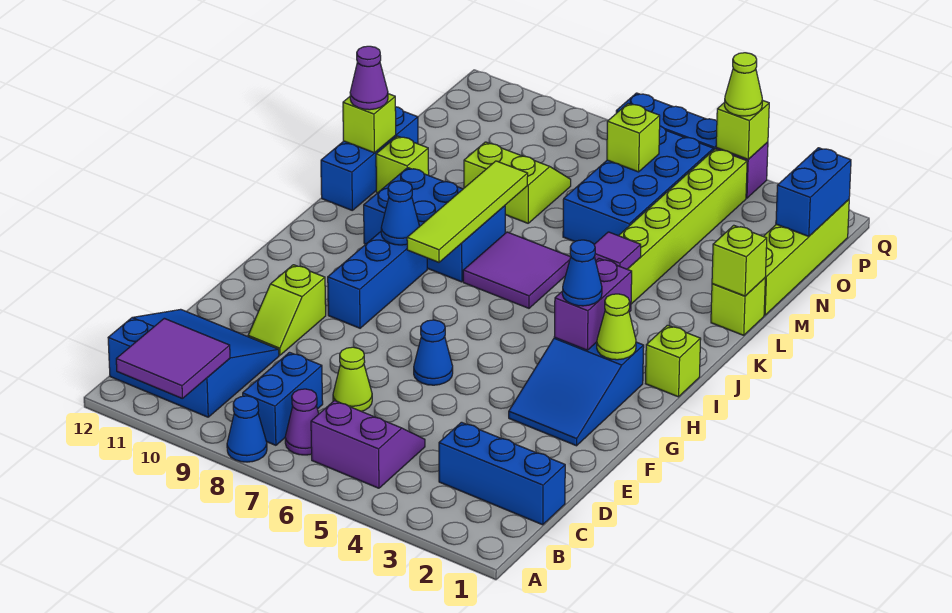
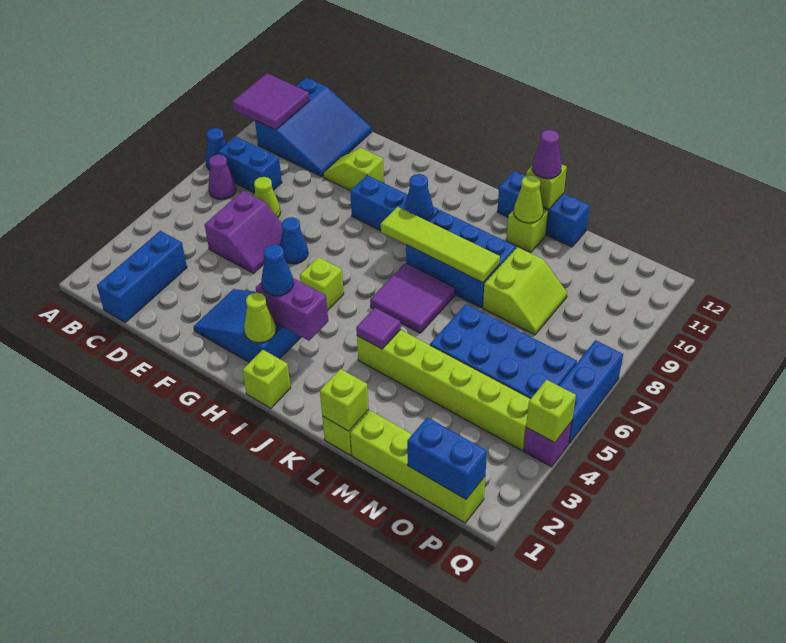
purple slope B5:C6 level 1 top B -> purple slope D5:E6 level 1 top D
blue brick J8:K10 level 1 -> blue brick J8:L9 level 1
lime brick O6 level 2 -> lime brick H5 level 1
lime cone Q4 level 3 -> lime cone L11 level 2

